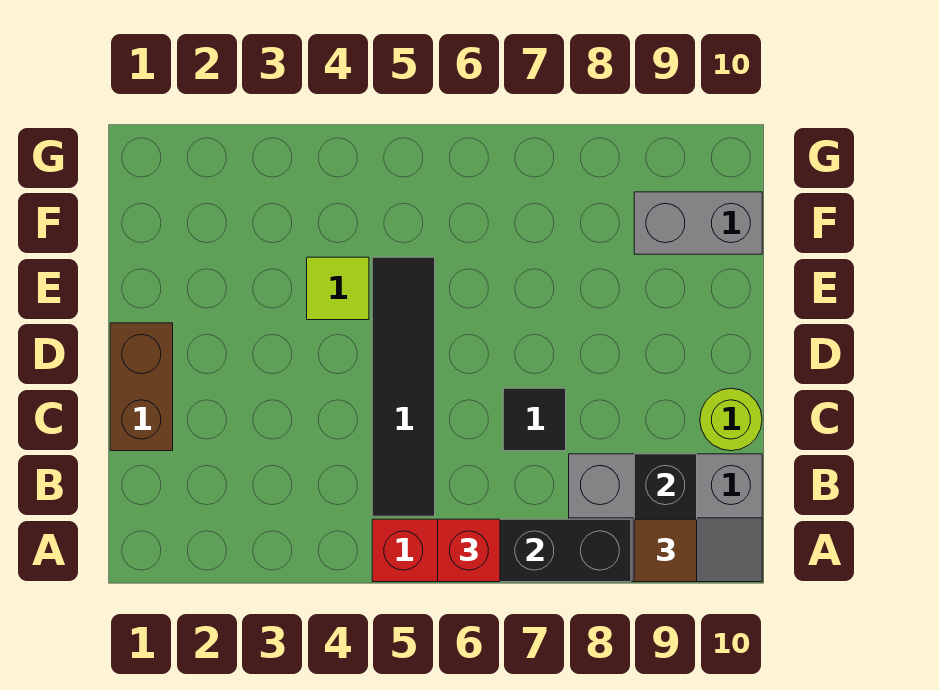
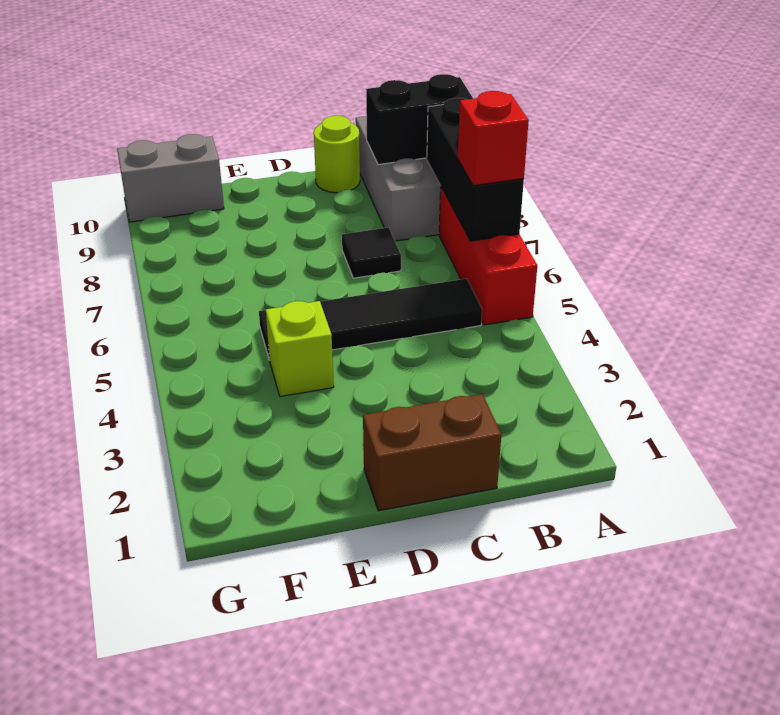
brown tile A9 level 3 -> none
lime tile E4 level 1 -> lime brick E4 level 1
grey brick F9:F10 level 1 -> grey brick F10:G10 level 1

